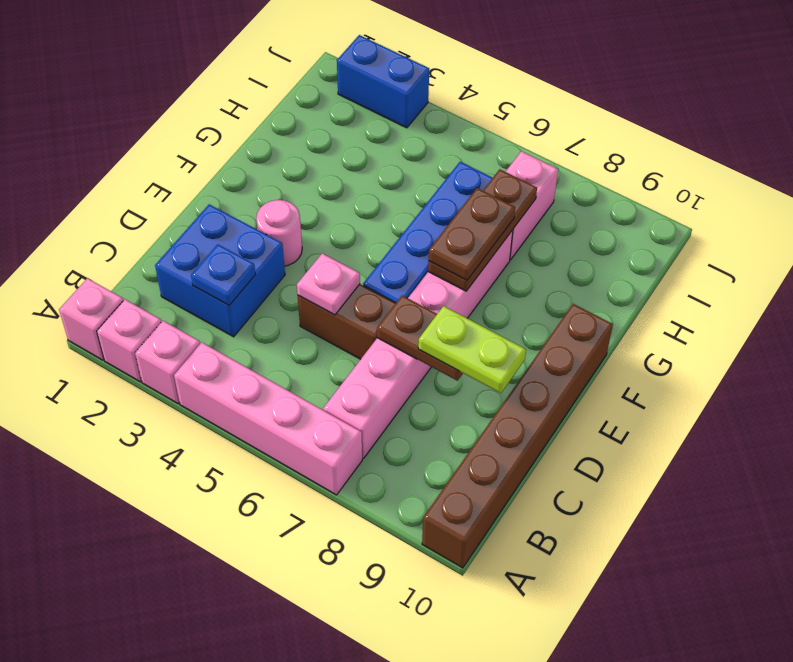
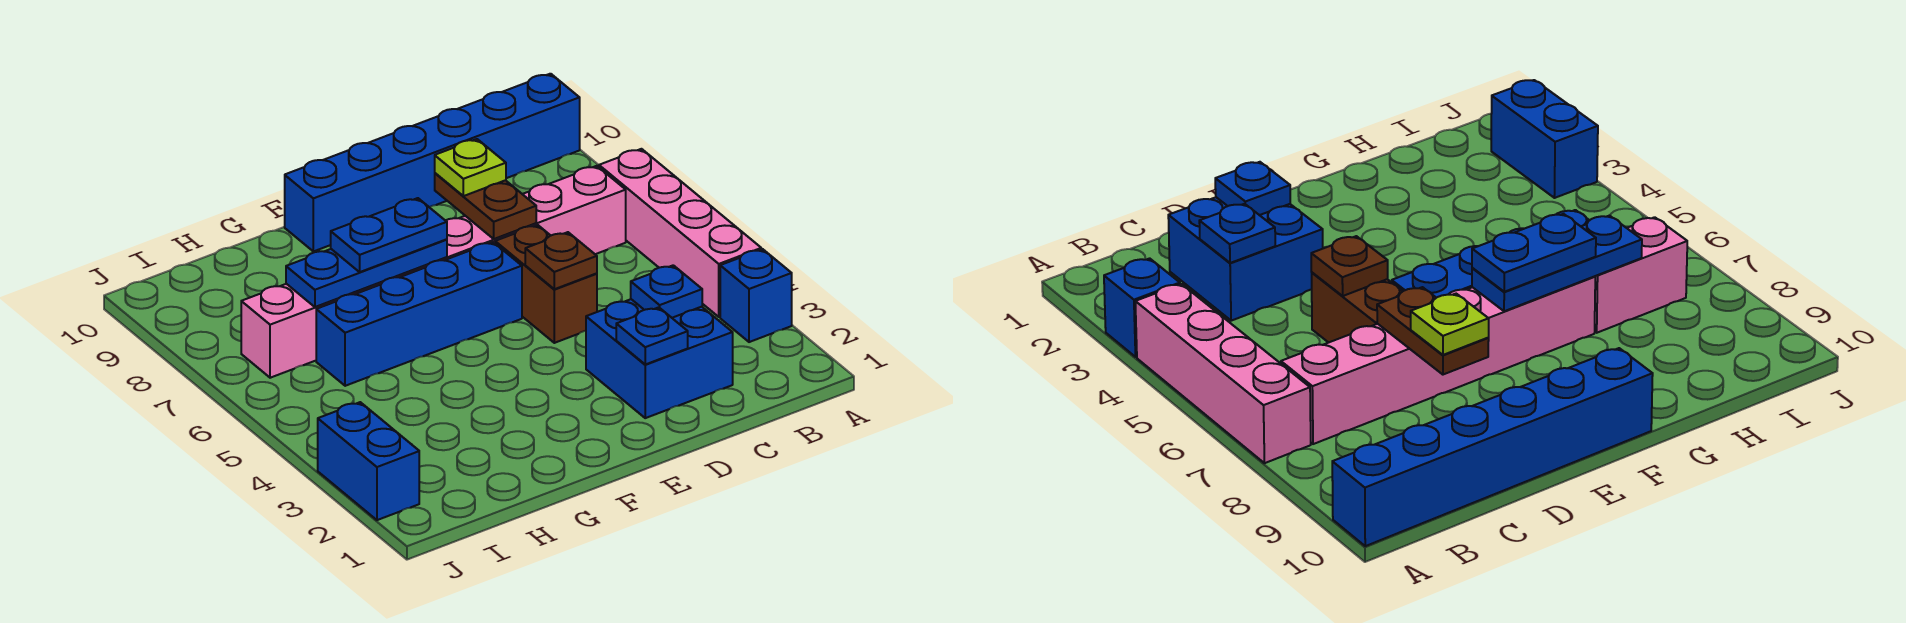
pink brick A1 level 1 -> none
pink brick A2 level 1 -> none
pink brick A3 level 1 -> blue brick A3 level 1
brown brick A10:F10 level 1 -> blue brick A10:F10 level 1
none -> blue plate D2 level 2
pink plate D5 level 2 -> brown plate D5 level 2
lime plate D8:D9 level 3 -> lime plate D8 level 3
pink round brick E3 level 1 -> none
brown plate F7:H7 level 2 -> blue plate F7:H7 level 2
brown plate F7:G7 level 3 -> blue plate F7:G7 level 3

